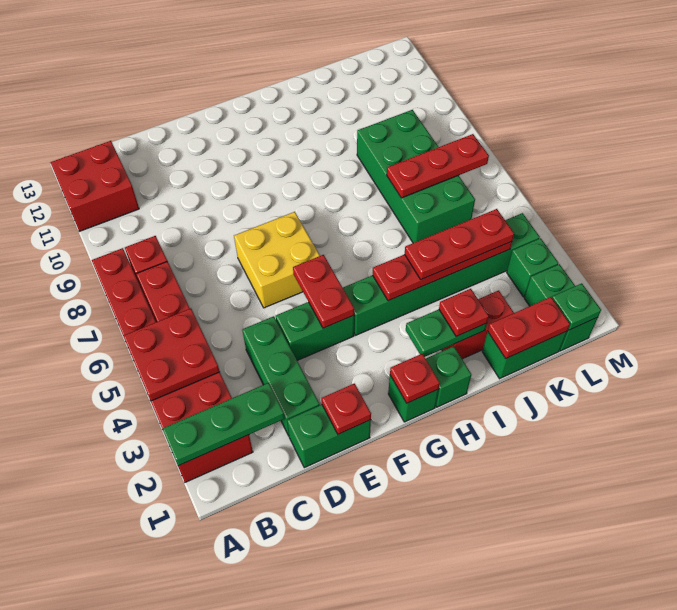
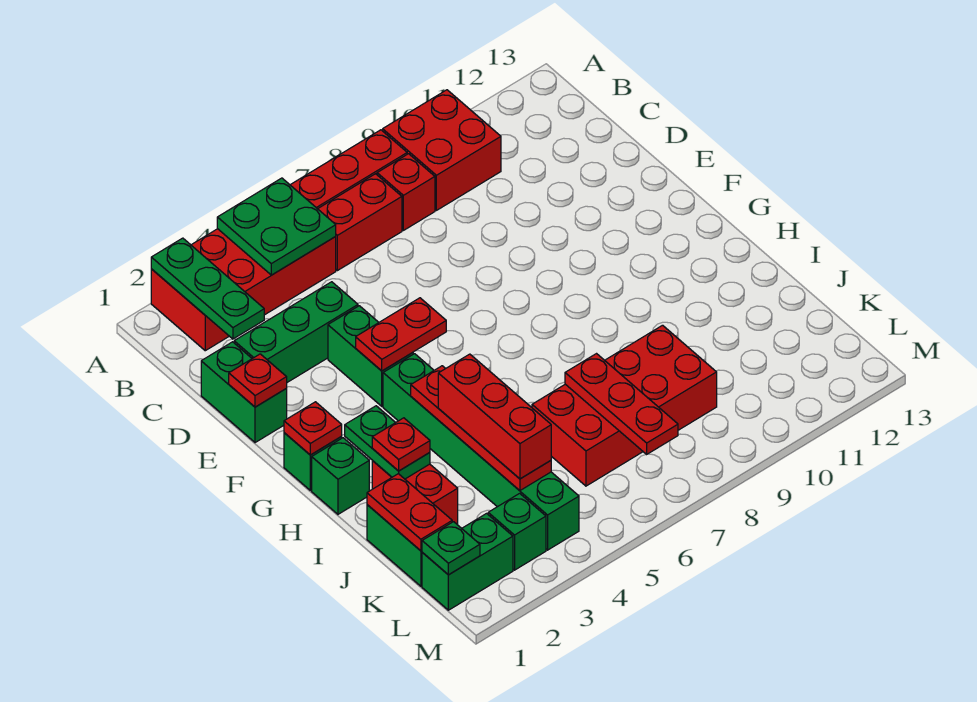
red plate A4:B5 level 2 -> green plate A4:B5 level 2
red brick A11:B12 level 1 -> red brick A9:B10 level 1
yellow brick E6:F7 level 1 -> none
red plate I4:K4 level 3 -> red brick I4:K4 level 3
green brick J6:K9 level 1 -> red brick J6:K9 level 1

